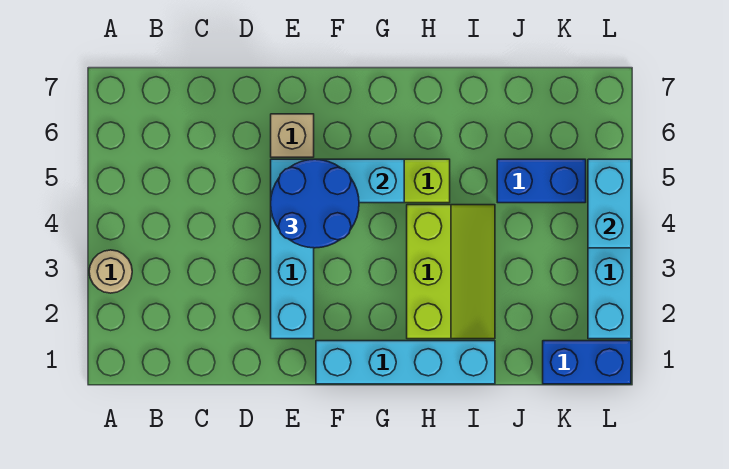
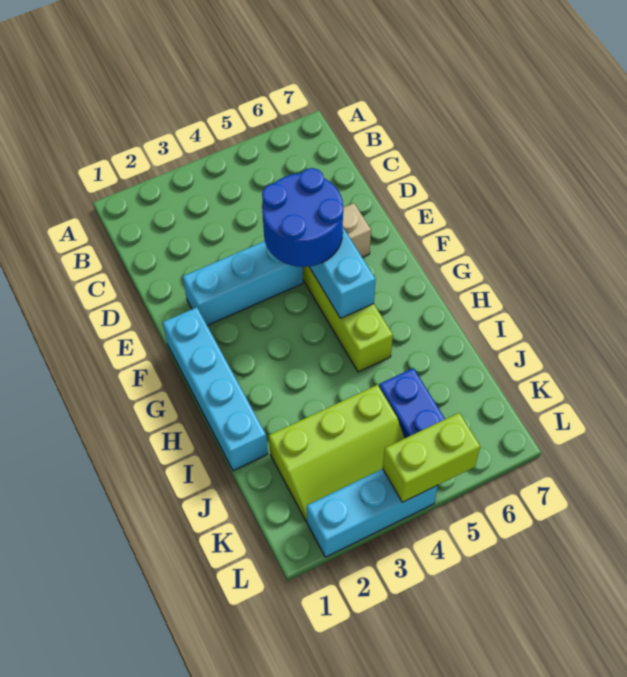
tan round brick A3 level 1 -> none
lime slope H2:I4 level 1 top H -> lime slope J2:K4 level 1 top J
blue brick K1:L1 level 1 -> none
cyan brick L4:L5 level 2 -> lime brick L4:L5 level 2

